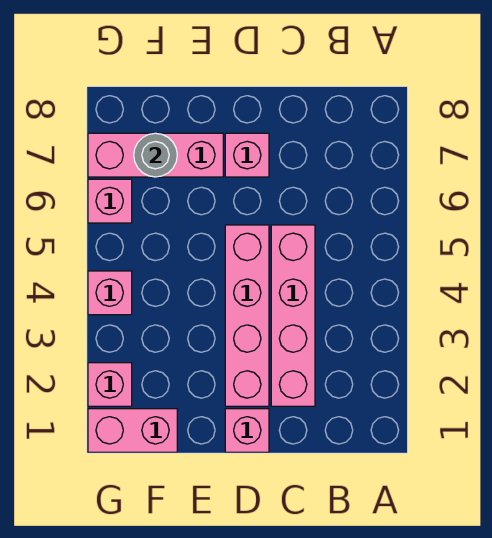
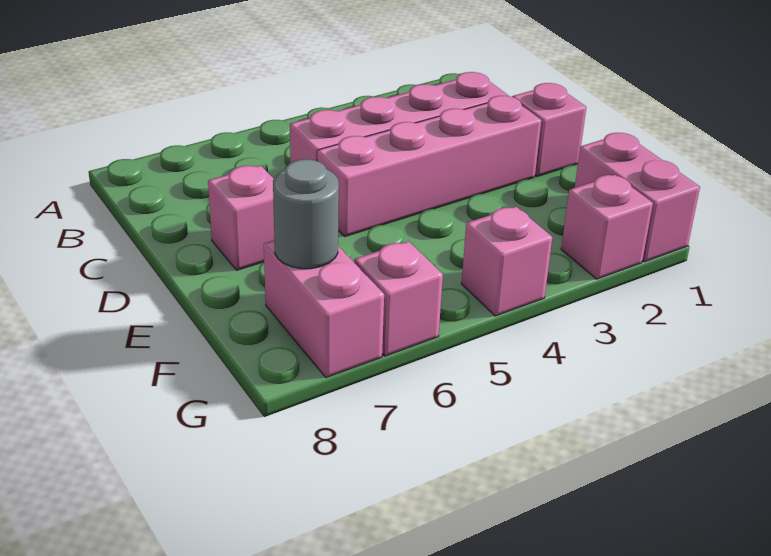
pink brick E7:G7 level 1 -> pink brick F7:G7 level 1

